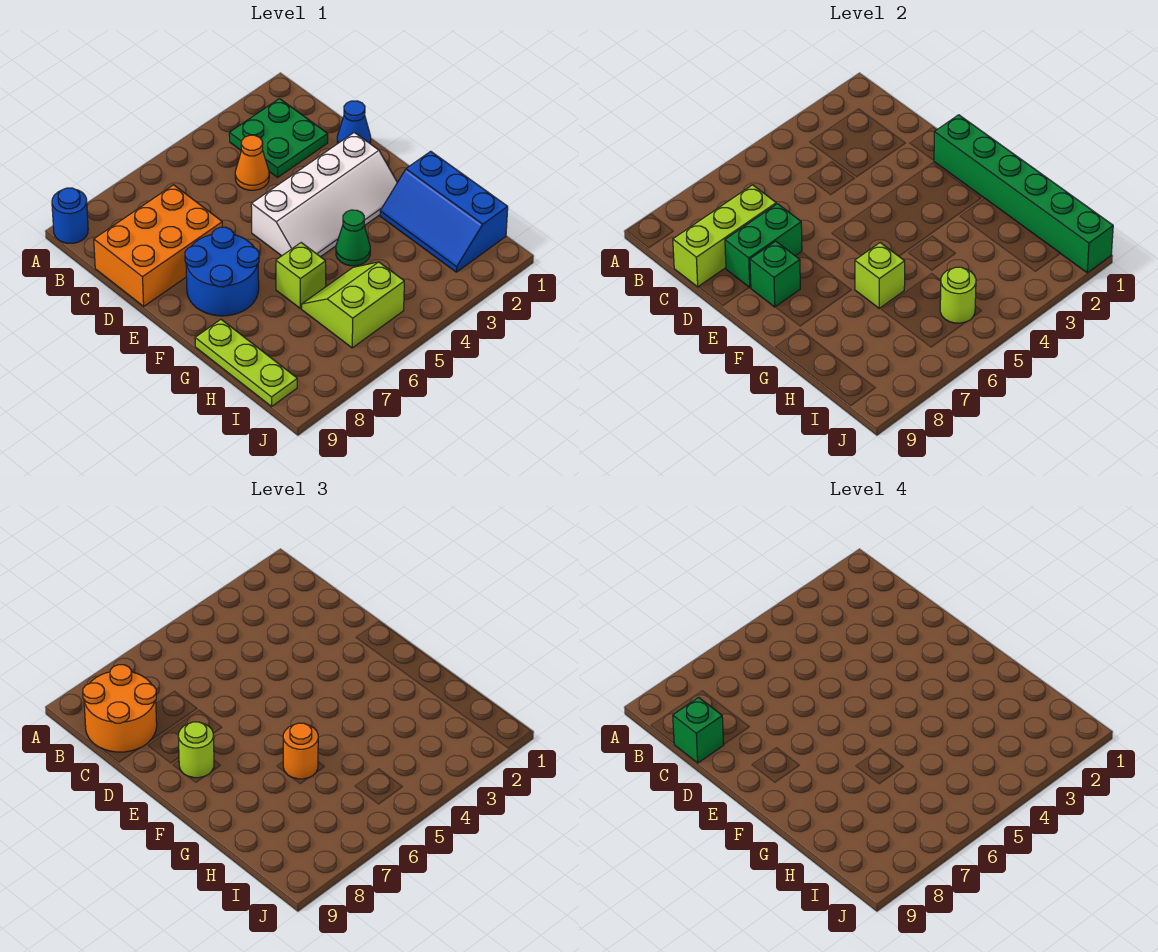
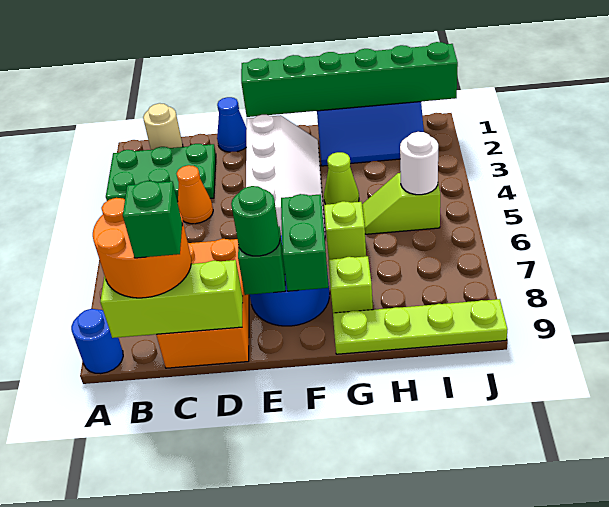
none -> tan round brick B1 level 1
green plate B2:C3 level 1 -> green plate A2:C3 level 1
lime brick C7:C9 level 2 -> lime brick B9:D9 level 2
green brick D7:D8 level 2 -> green brick F7:F8 level 2
lime round brick E8 level 3 -> green round brick E8 level 3
green cone G4 level 1 -> lime cone G4 level 1
lime brick G6 level 2 -> lime brick G8 level 1
orange round brick G6 level 3 -> none
lime plate G9:I9 level 1 -> lime plate G9:J9 level 1
lime slope H5:I6 level 1 top I -> lime slope H5:I5 level 1 top I
lime round brick I5 level 2 -> white round brick I5 level 2

